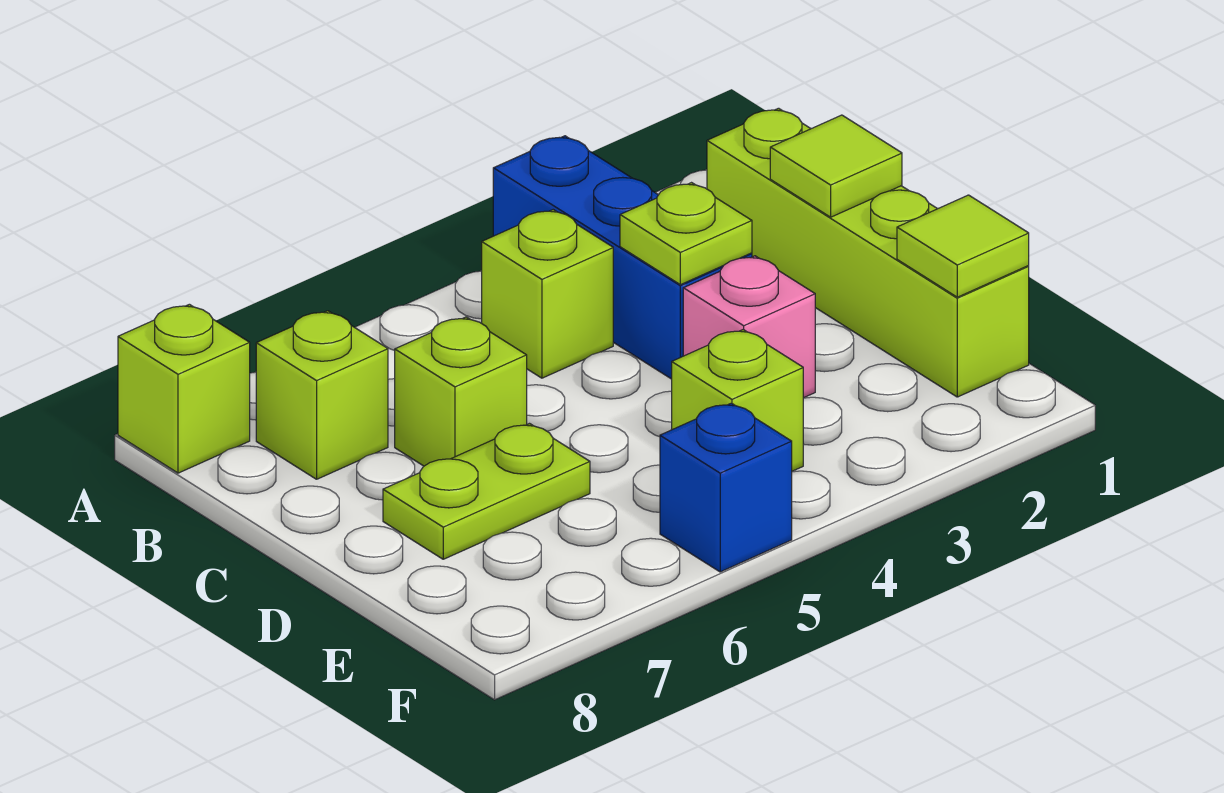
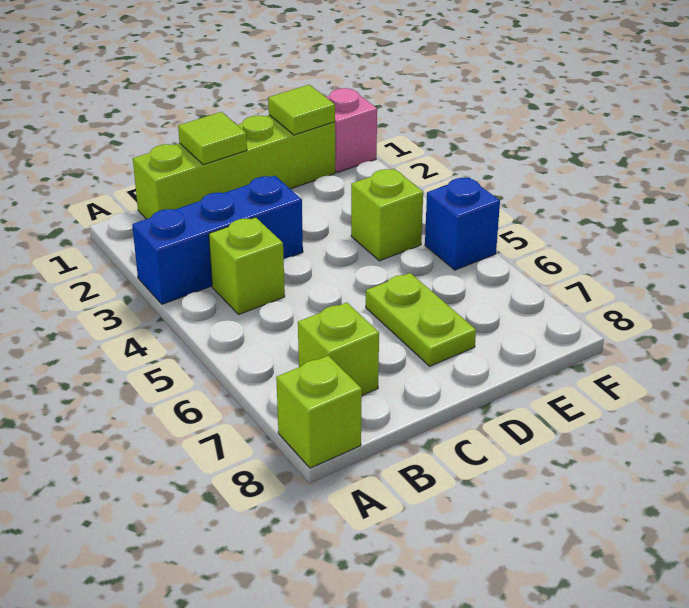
lime plate C3 level 2 -> none
lime brick C6 level 1 -> none
pink brick D3 level 1 -> pink brick F1 level 1

